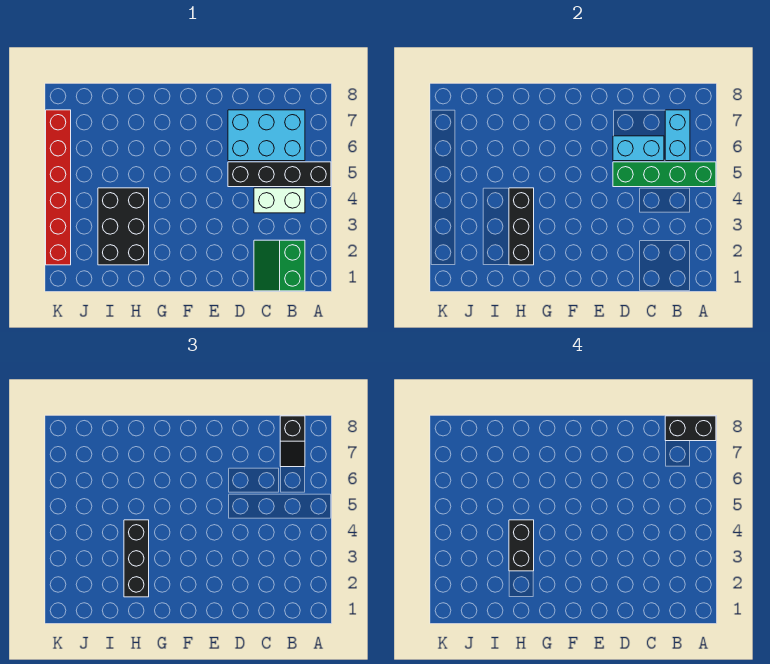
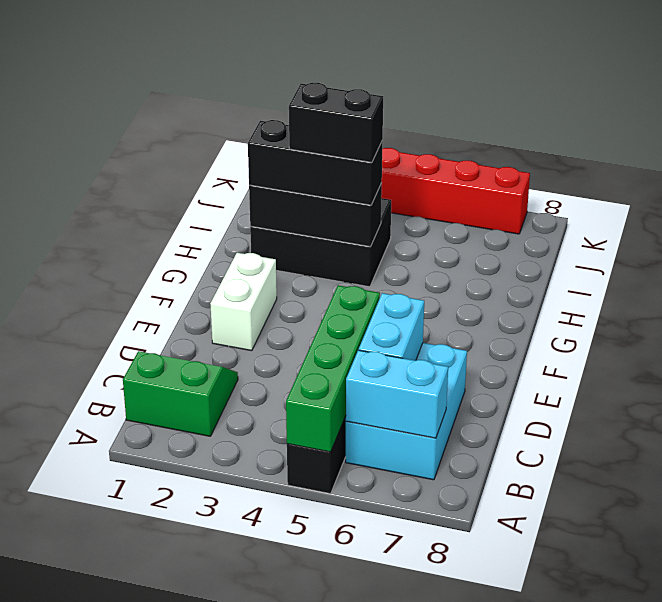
black brick A8:B8 level 4 -> none
white brick B4:C4 level 1 -> white brick E2:F2 level 1
black slope B7:B8 level 3 top 8 -> none

